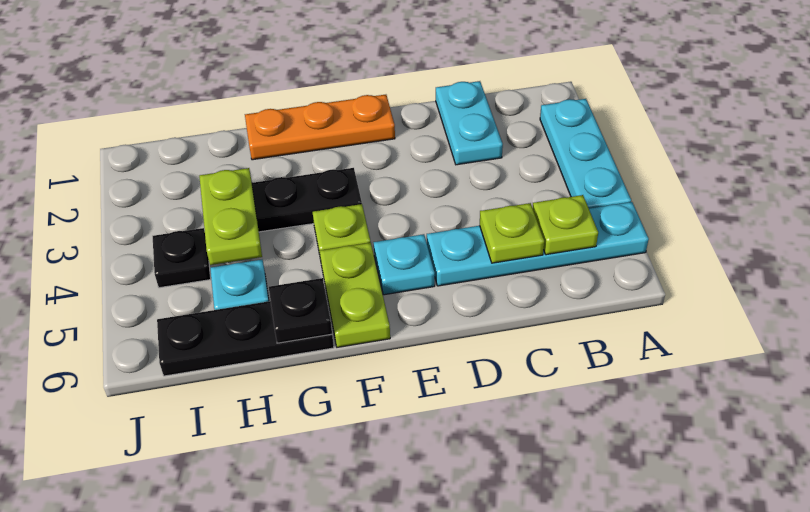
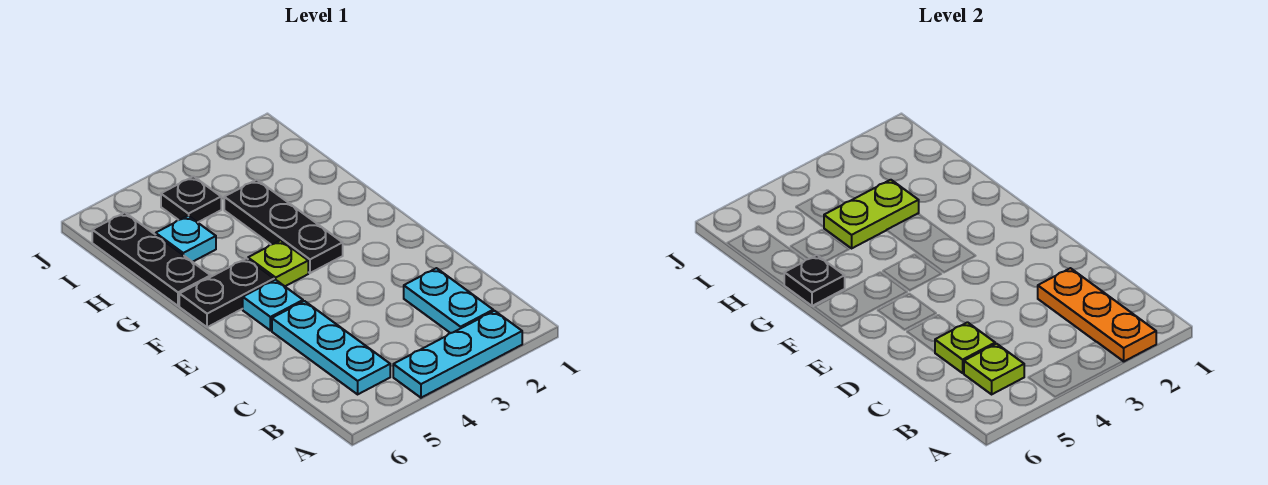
cyan plate A5:D5 level 1 -> cyan plate B5:D5 level 1
cyan plate C1:C2 level 1 -> cyan plate B2:C2 level 1
orange plate E1:G1 level 1 -> orange plate A2:C2 level 2
lime plate F5:F6 level 1 -> black plate F5:F6 level 1

